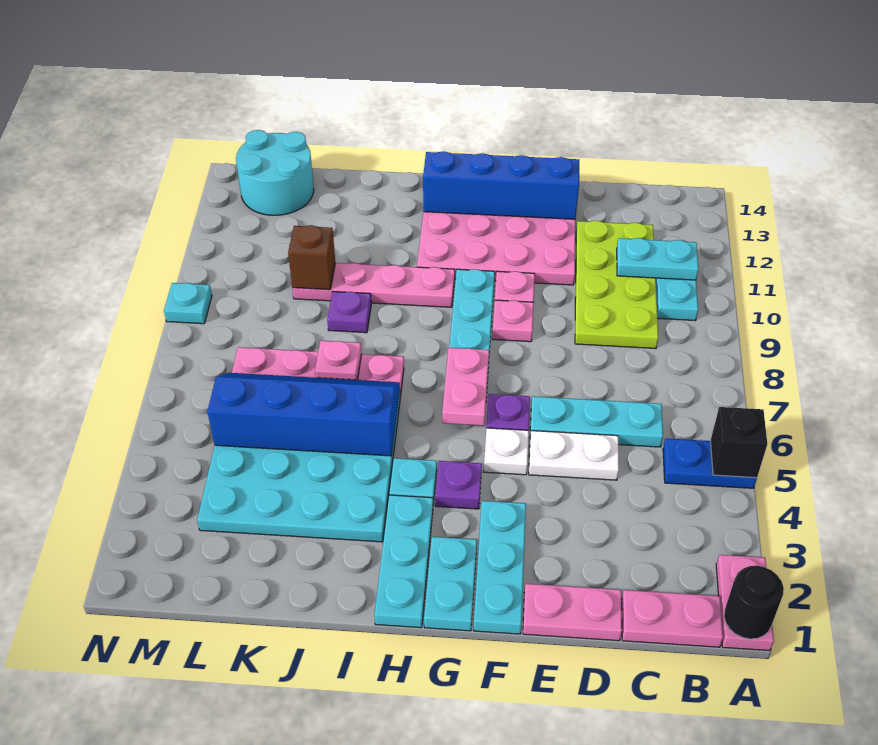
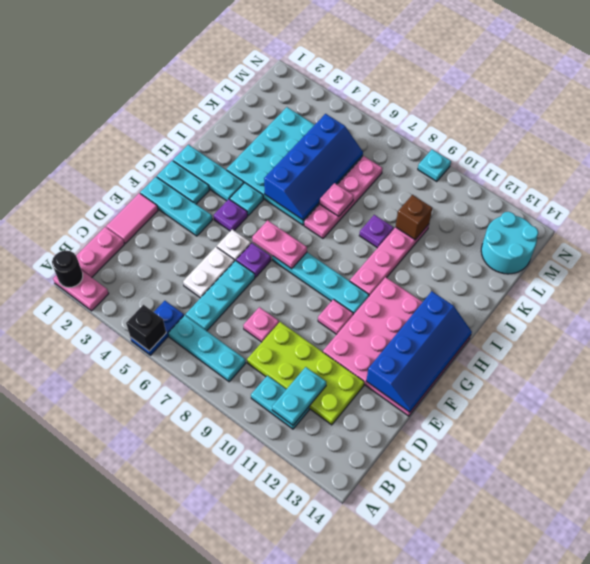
none -> cyan plate B6:B8 level 1
pink plate D1:E1 level 1 -> pink tile D1:E1 level 1
pink plate F9 level 1 -> pink plate D8 level 1

